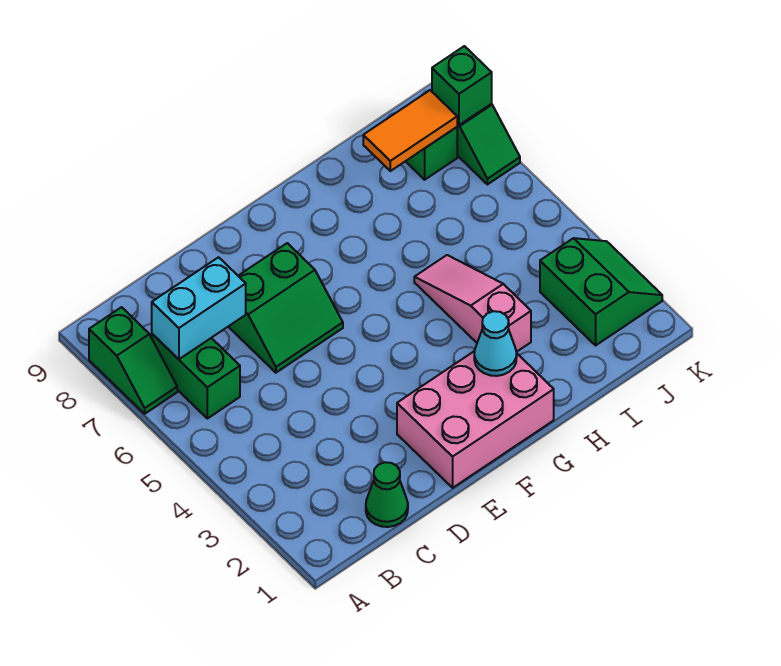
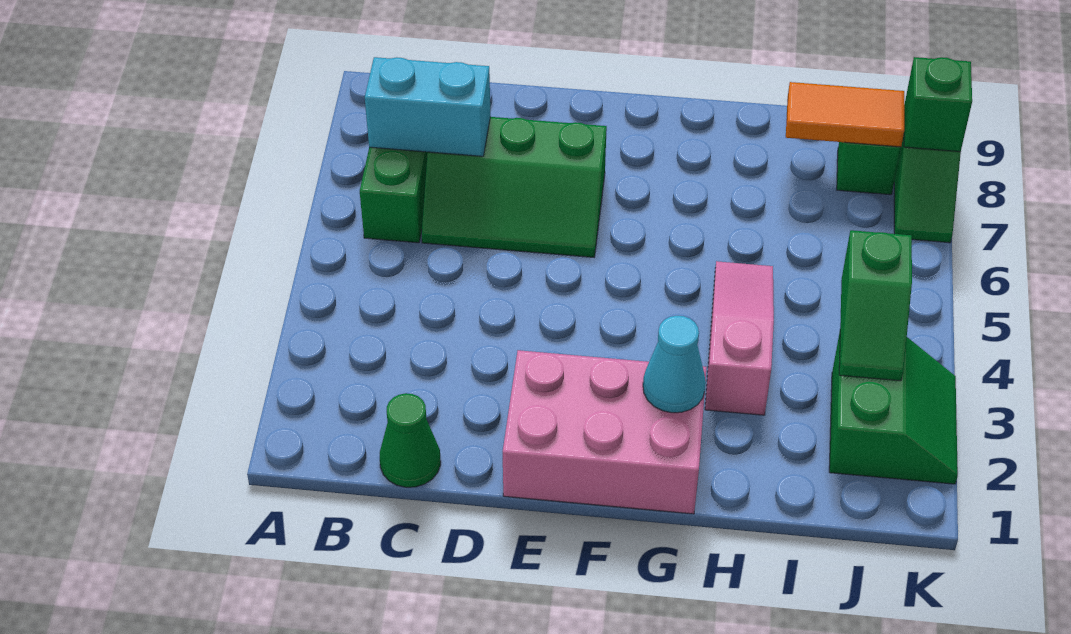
green slope A7:A8 level 1 top 8 -> green slope J3:J4 level 2 top 4
green slope D6:E7 level 1 top 7 -> green slope C6:E7 level 1 top 7

